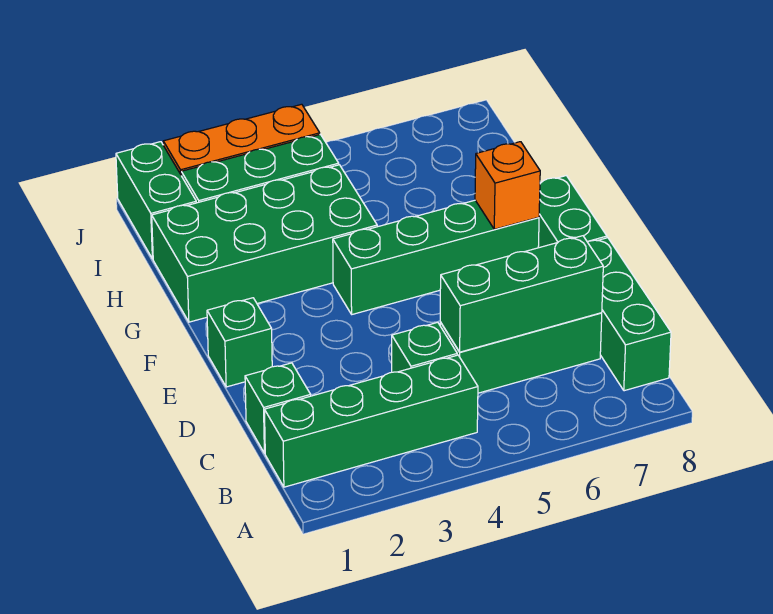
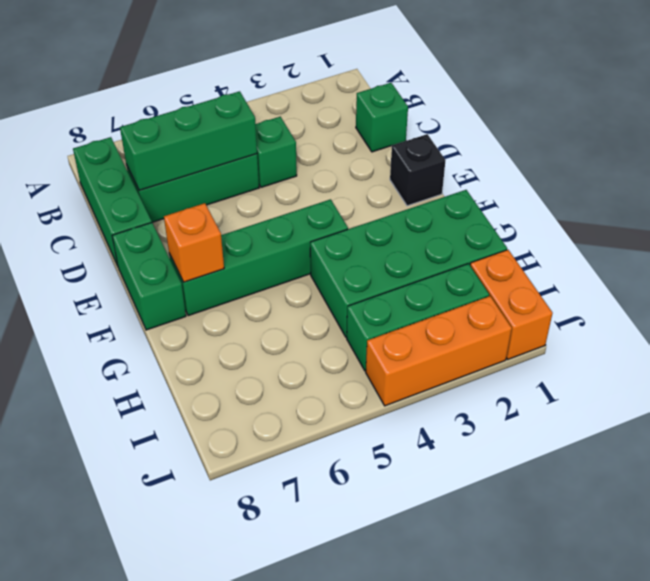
green brick B1:B4 level 1 -> none
green brick E1 level 1 -> black brick E1 level 1
green brick I1:J1 level 1 -> orange brick I1:J1 level 1

